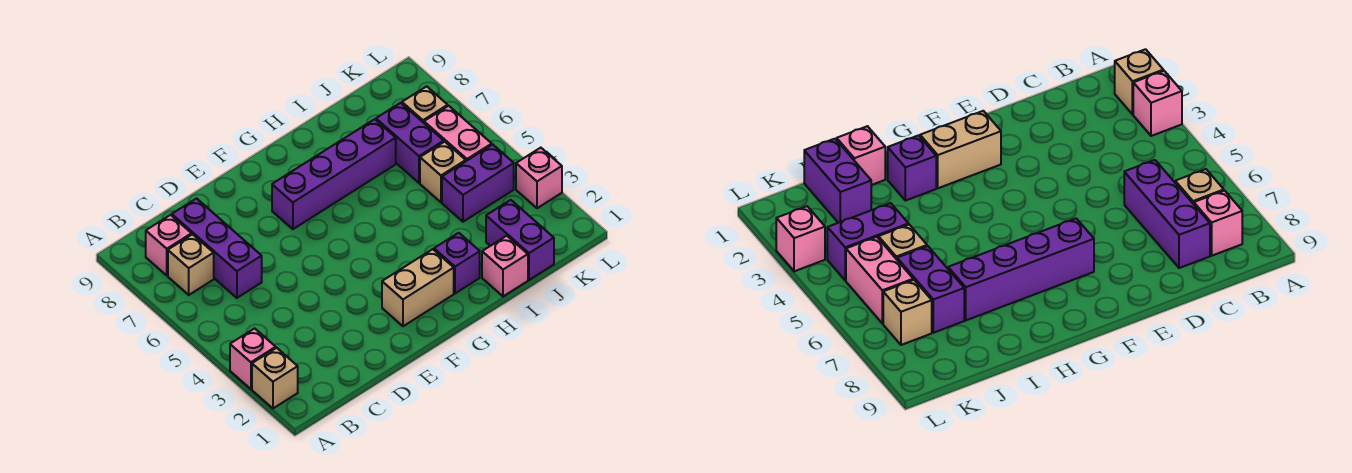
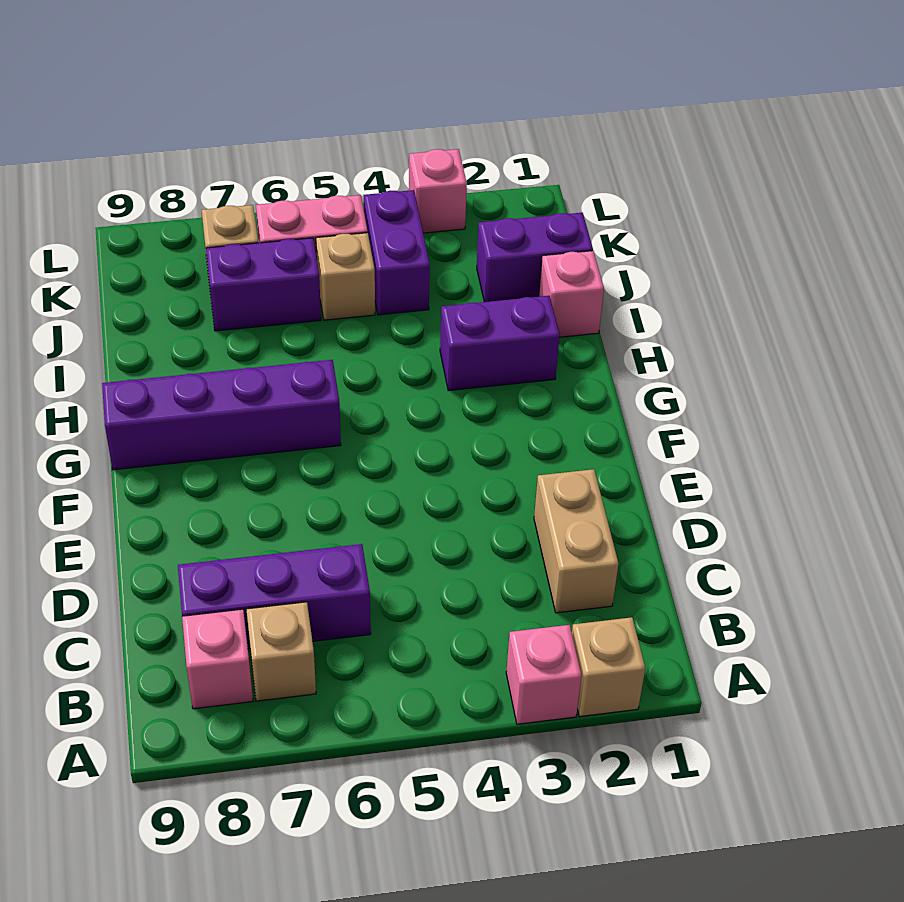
tan brick F2:G2 level 1 -> tan brick C2:D2 level 1
purple brick F7:I7 level 1 -> purple brick G6:G9 level 1
purple brick H2 level 1 -> purple brick H2:H3 level 1

